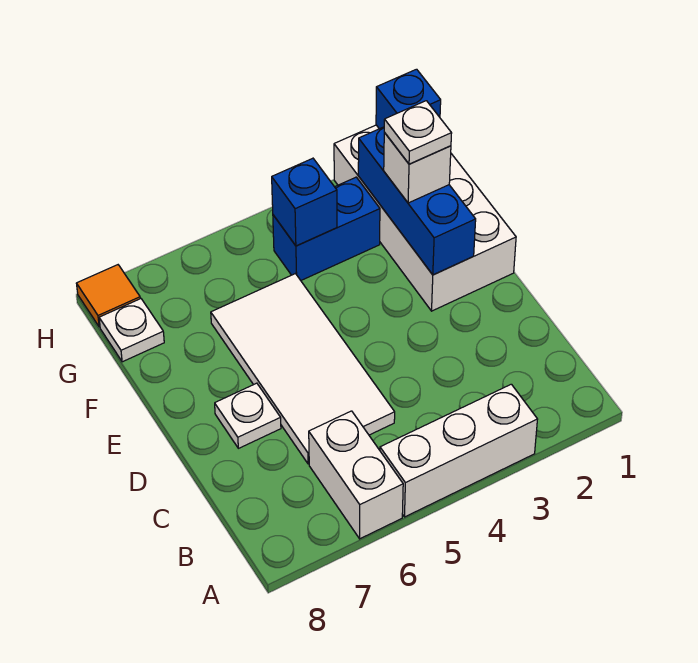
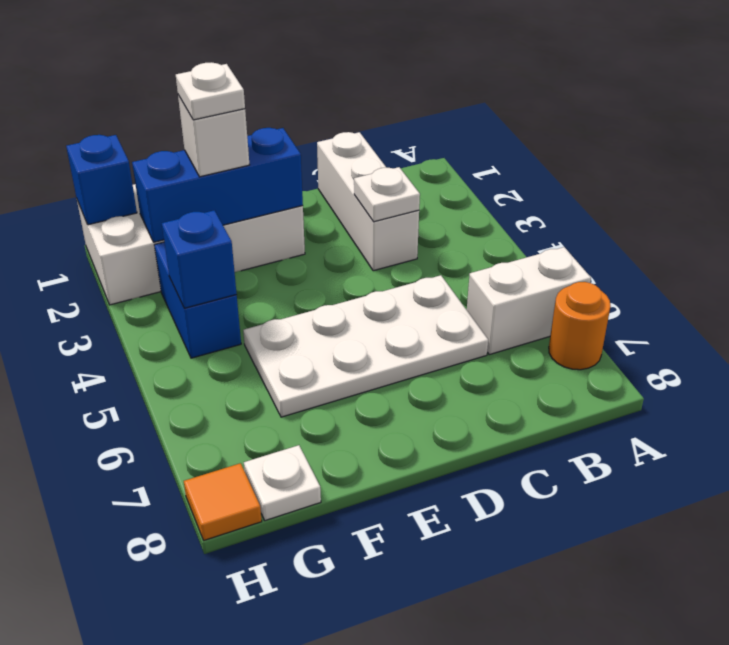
white brick A3:A5 level 1 -> white brick C1:C3 level 1
none -> orange round brick A7 level 1
white tile C5:F6 level 1 -> white plate C5:F6 level 1
white plate D7 level 1 -> white plate C3 level 2

